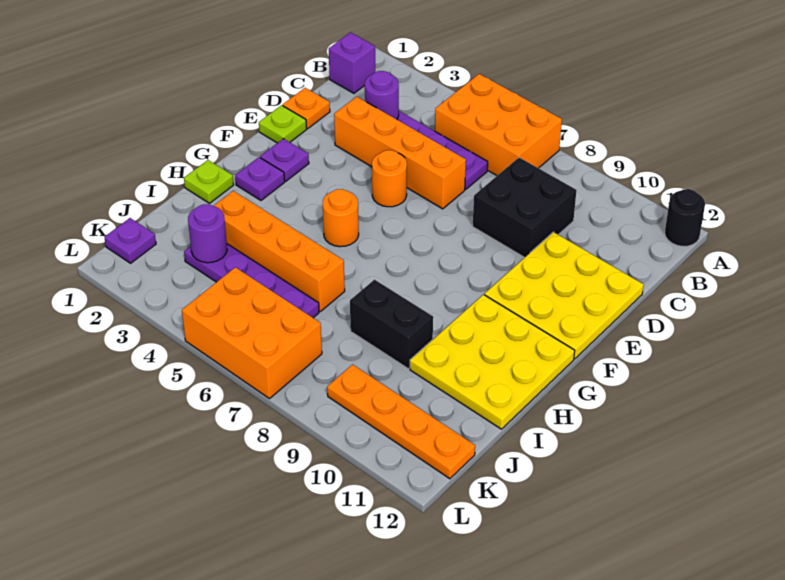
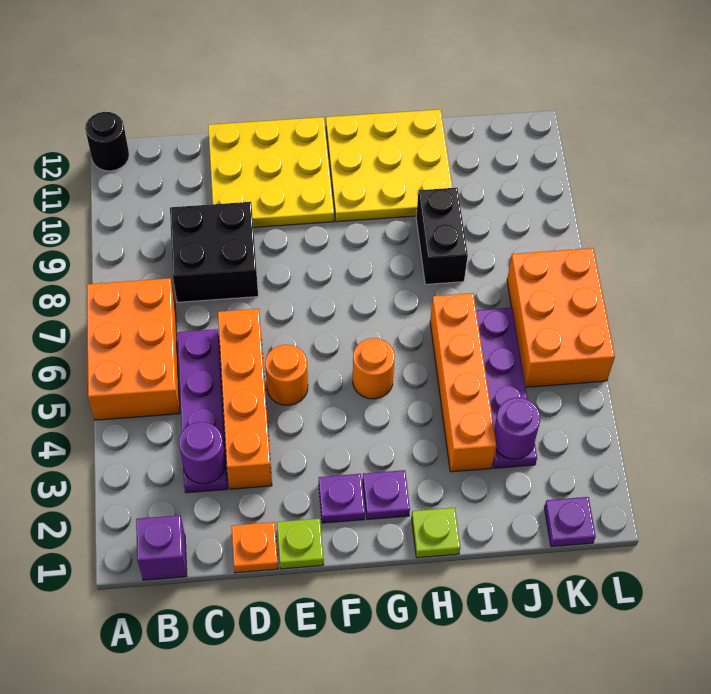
orange plate K9:K12 level 1 -> none

